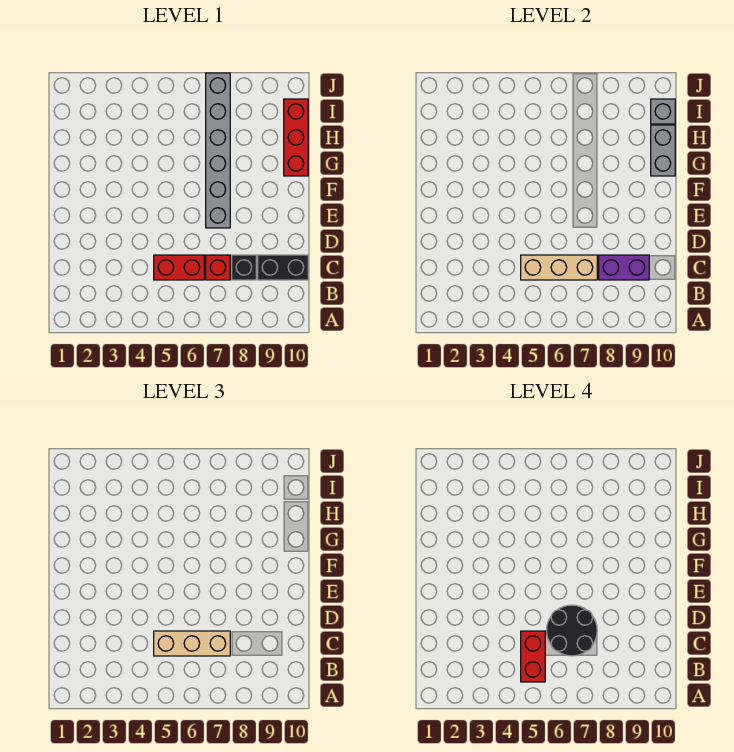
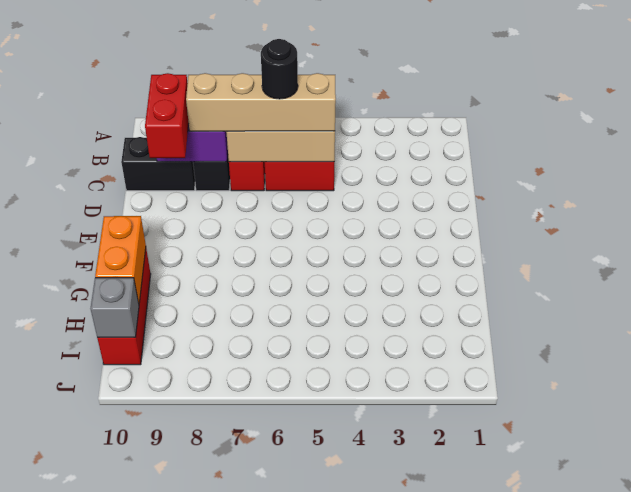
red brick B5:C5 level 4 -> red brick C9:D9 level 3
tan brick C5:C7 level 3 -> tan brick C5:C8 level 3
black round brick C6:D7 level 4 -> black round brick C6 level 4
grey brick E7:J7 level 1 -> none
grey brick G10:H10 level 2 -> orange brick G10:H10 level 2

